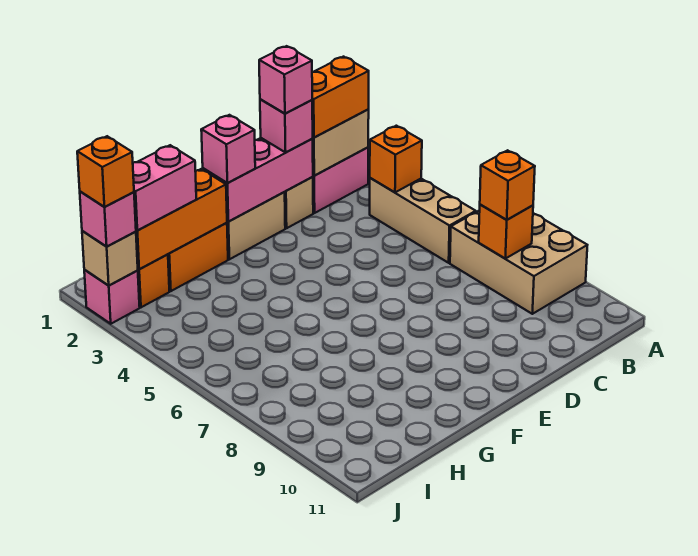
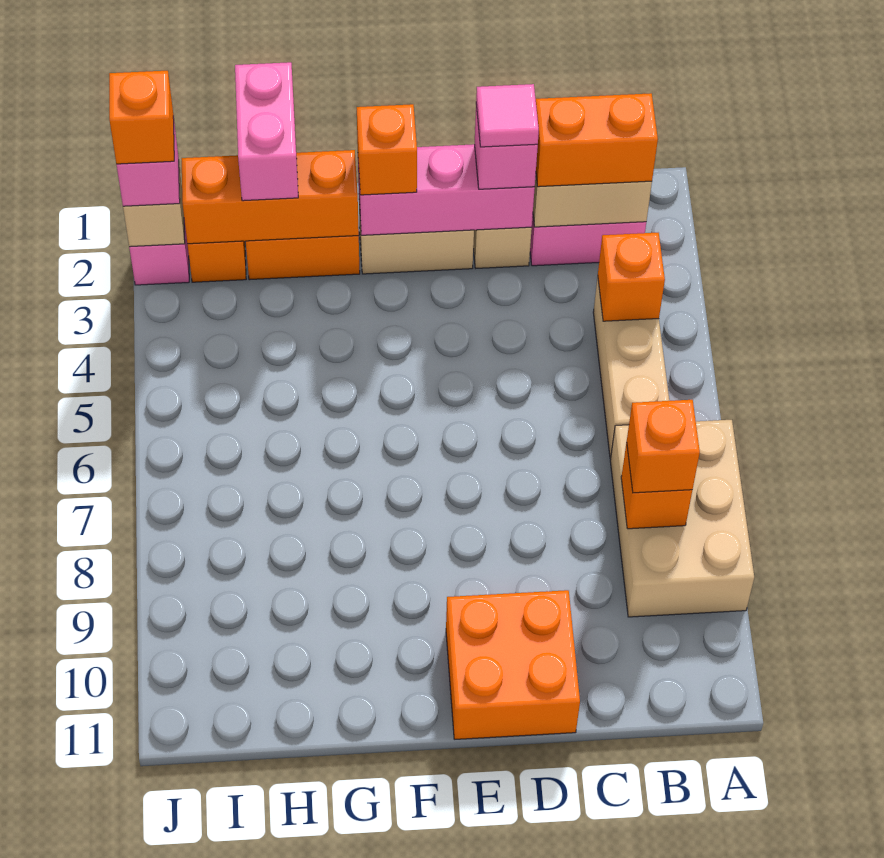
pink brick D2 level 4 -> pink tile D2 level 4
none -> orange brick D10:E11 level 1
pink brick F2 level 3 -> orange brick F2 level 3
pink brick H2:I2 level 3 -> pink brick H1:H2 level 3

